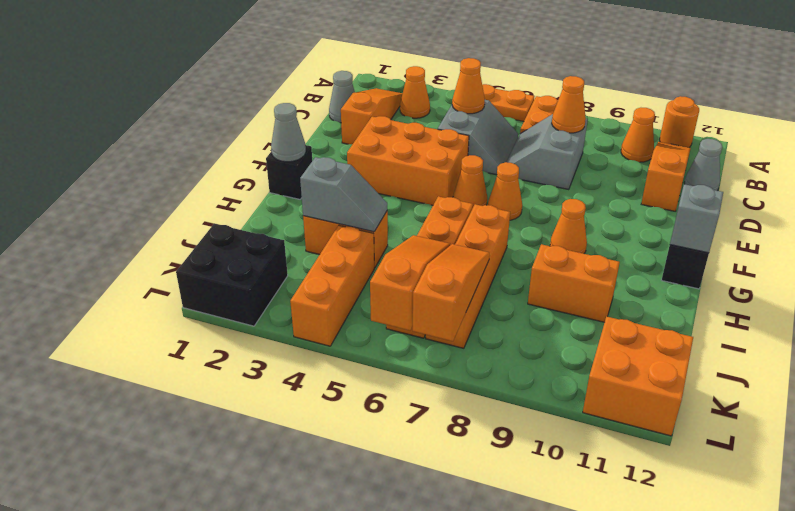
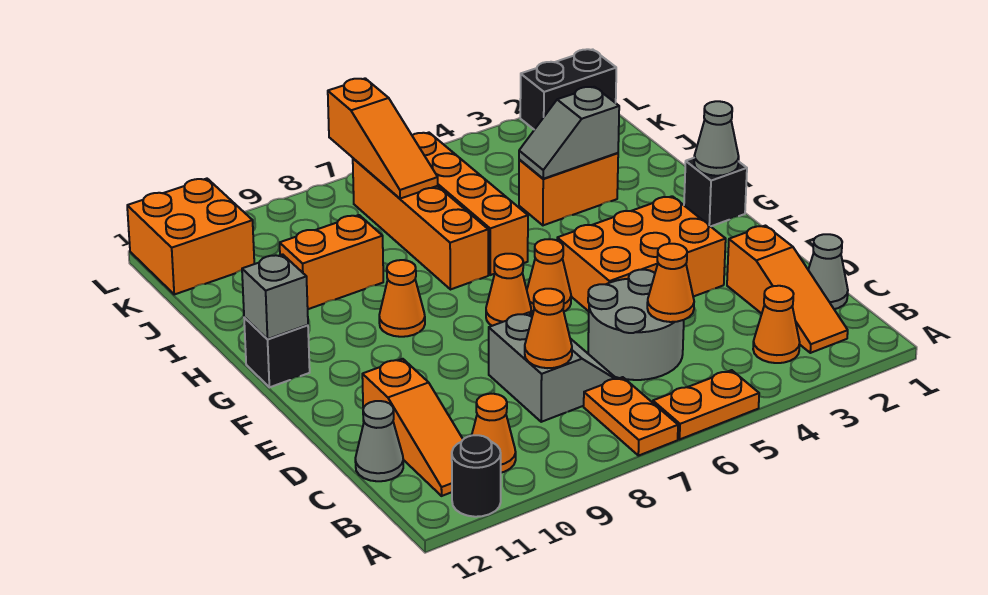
orange round brick A11 level 1 -> black round brick A11 level 1
grey slope C5:D6 level 1 top 5 -> grey round brick C5:D6 level 1
orange brick J4:L4 level 1 -> none
orange slope J6:L6 level 2 top L -> none
black brick K1:L2 level 1 -> black brick L1:L2 level 1

